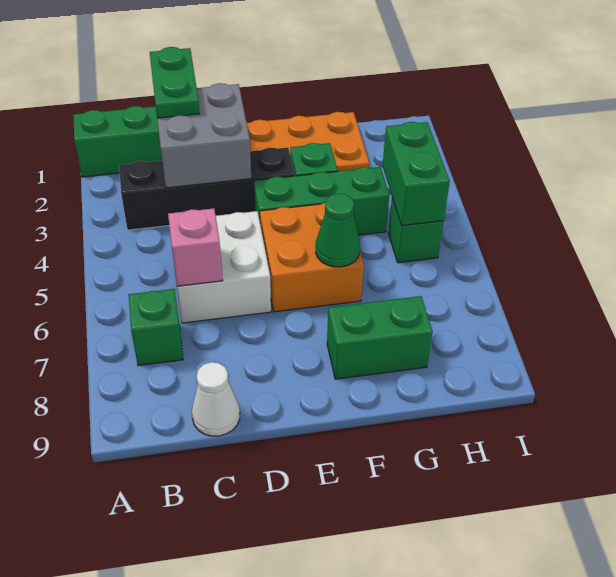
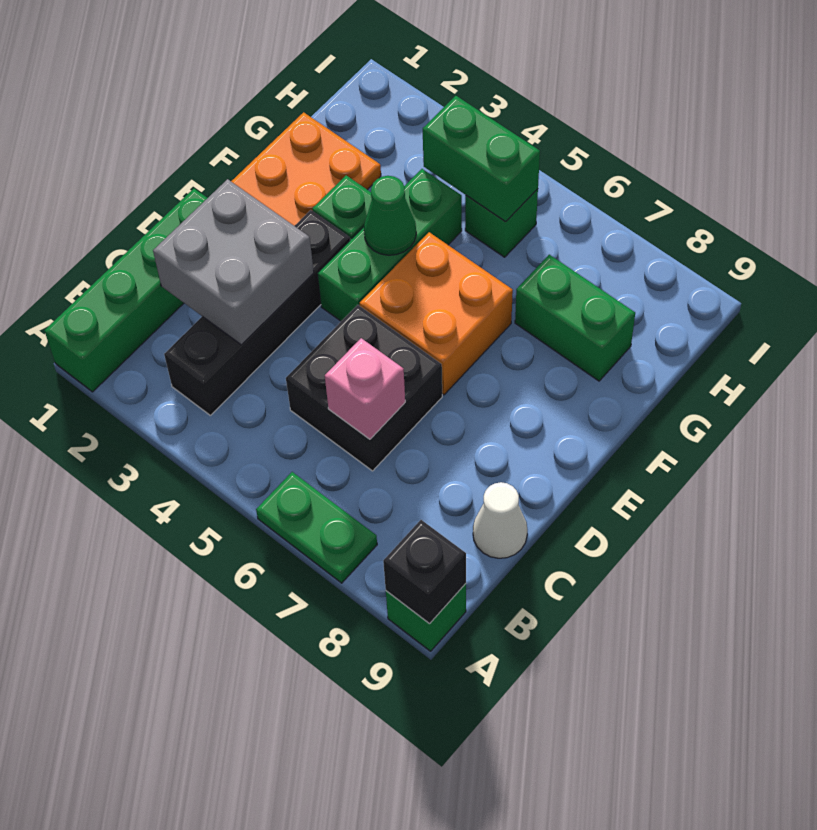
none -> black brick A9 level 2
green brick B7 level 1 -> green brick A9 level 1
green plate C1:C2 level 3 -> green plate A6:A7 level 1
white brick C5:D6 level 1 -> black brick C5:D6 level 1
green cone F6 level 2 -> green cone F4 level 2
green brick F8:G8 level 1 -> green brick G7:G8 level 1

